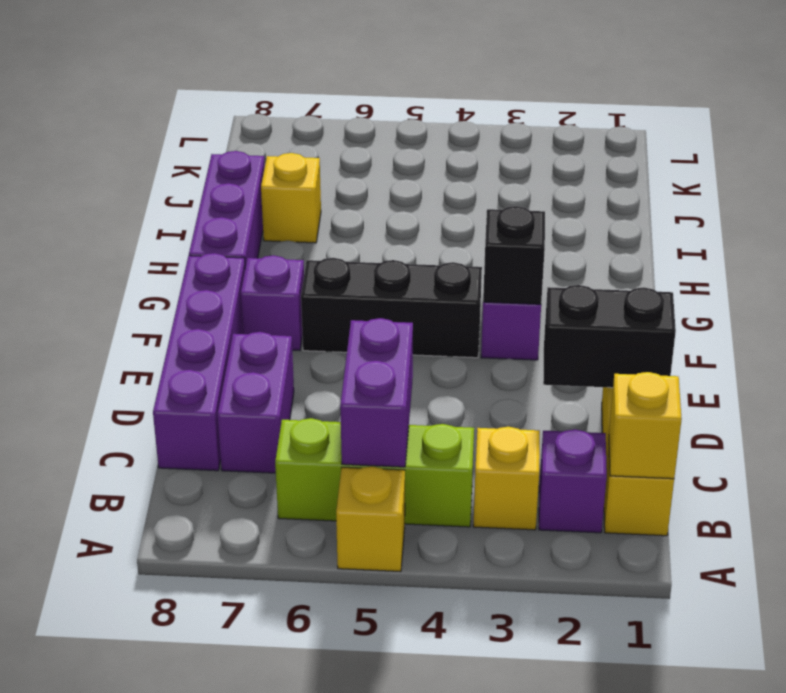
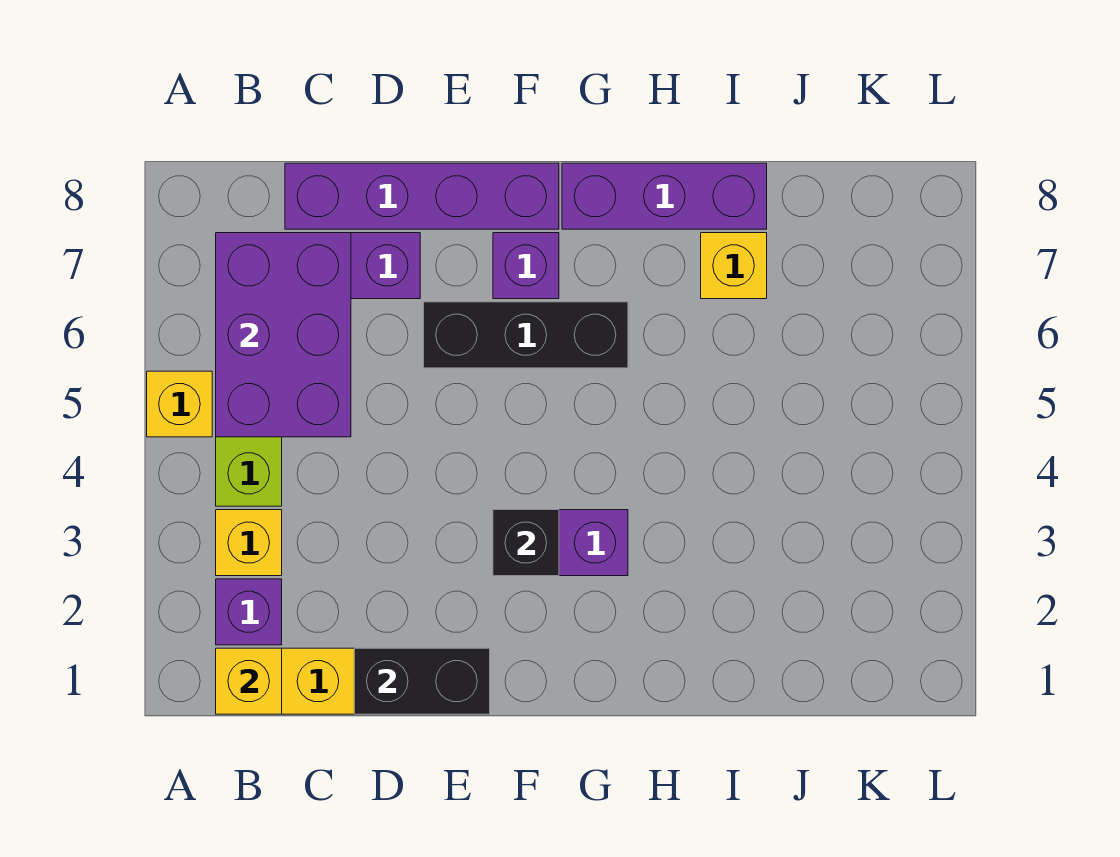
purple brick B5:C5 level 2 -> purple brick B5:C7 level 2
black brick D1:D2 level 2 -> black brick D1:E1 level 2
black brick F4:F6 level 1 -> black brick E6:G6 level 1

